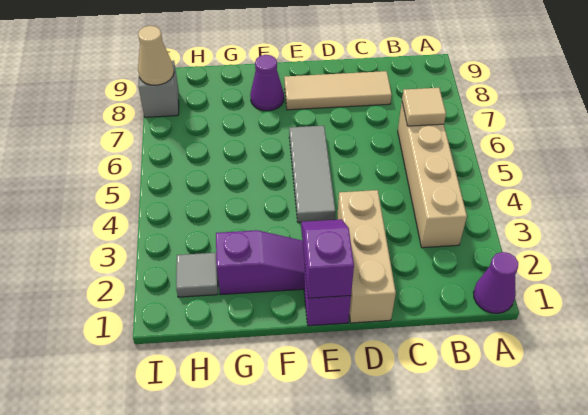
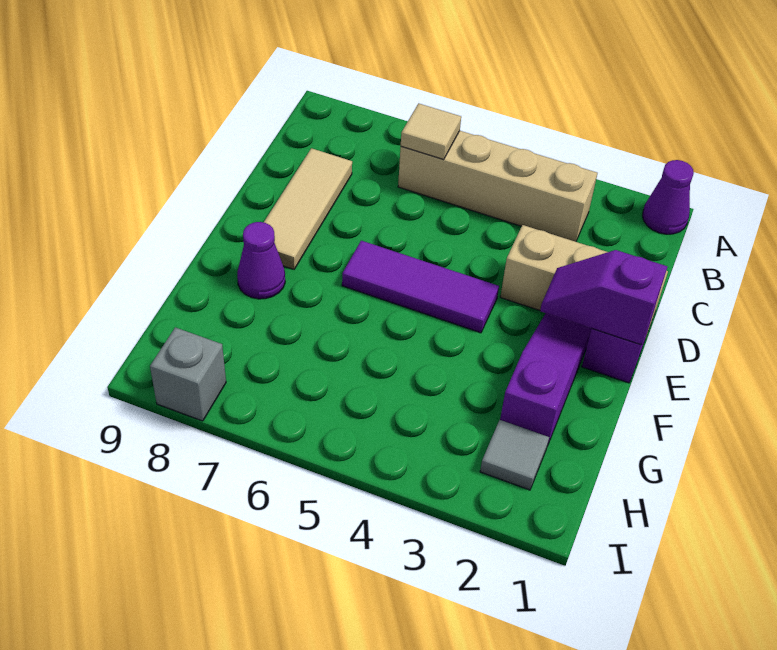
grey tile E4:E6 level 1 -> purple tile E4:E6 level 1
tan cone I8 level 2 -> none

